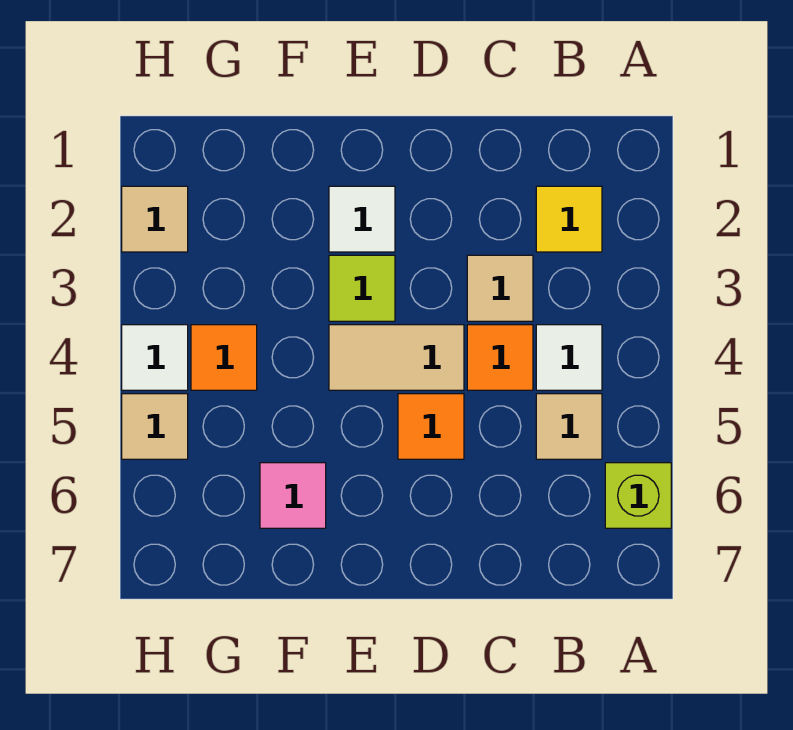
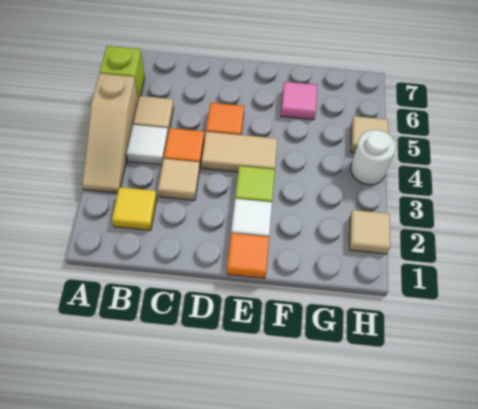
none -> tan slope A3:A5 level 1 top 5
orange tile G4 level 1 -> orange tile E1 level 1
white tile H4 level 1 -> white round brick H4 level 1

